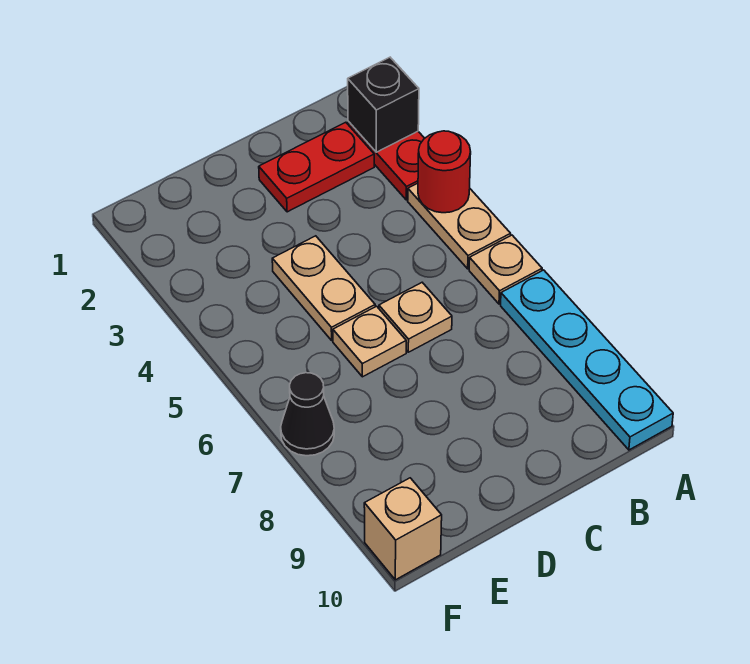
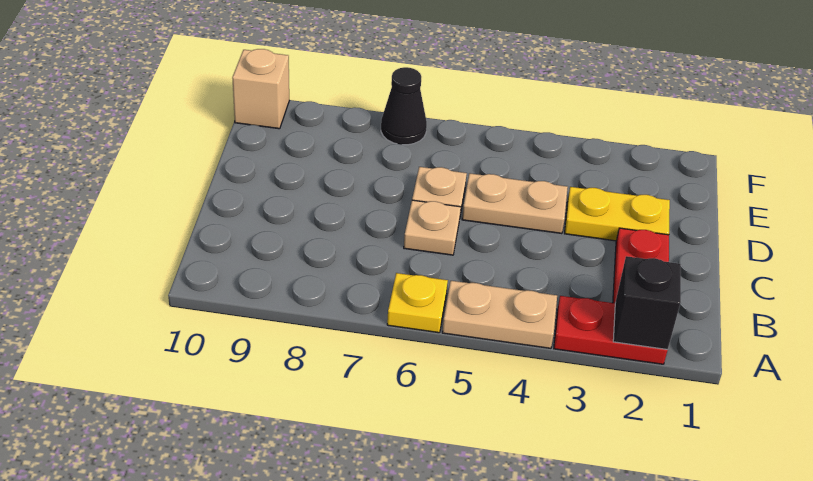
red round brick A4 level 2 -> none
tan plate A6 level 1 -> yellow plate A6 level 1
cyan plate A7:A10 level 1 -> none
none -> yellow plate D2:D3 level 1

